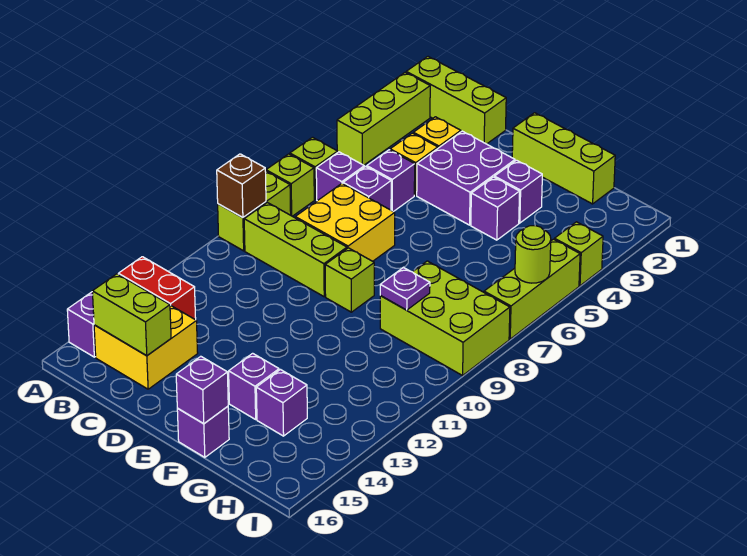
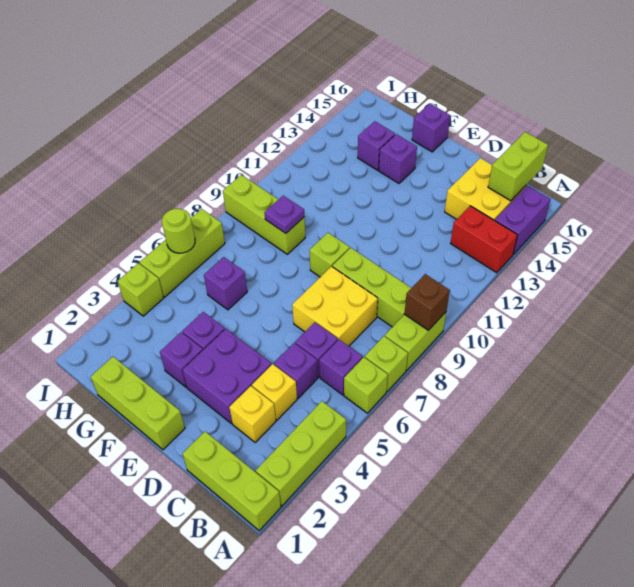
lime brick B15:C15 level 2 -> lime brick B15:B16 level 2
purple brick F16 level 2 -> purple brick G6 level 1
lime brick G8:I9 level 1 -> lime brick G9:I9 level 1

